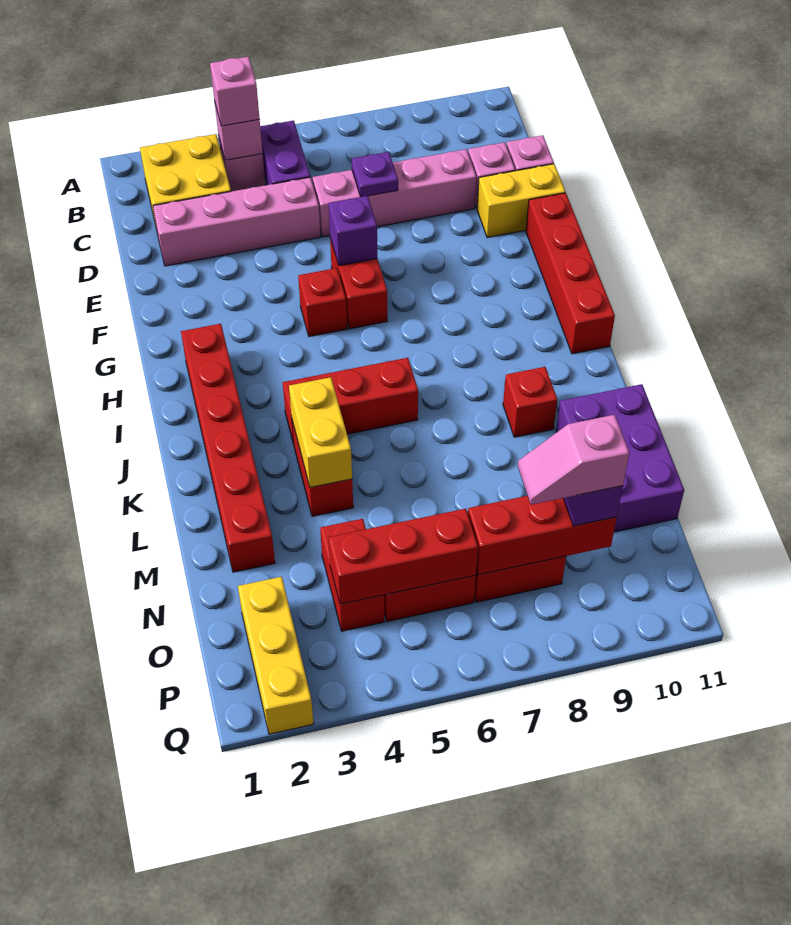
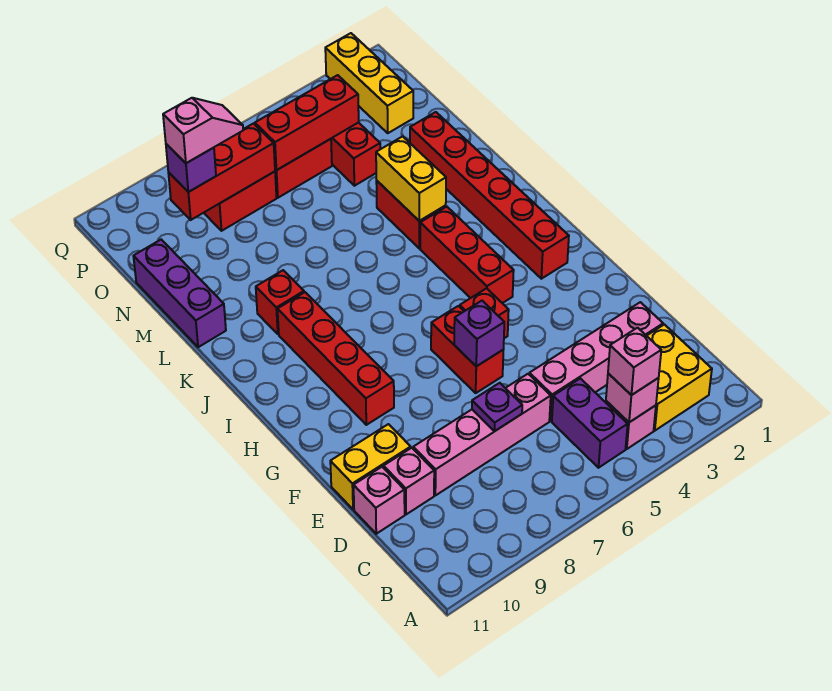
red brick F11:I11 level 1 -> red brick G9:J9 level 1
red brick J4:J6 level 1 -> red brick H4:J4 level 1
purple brick L10:N11 level 1 -> purple brick L11:N11 level 1

